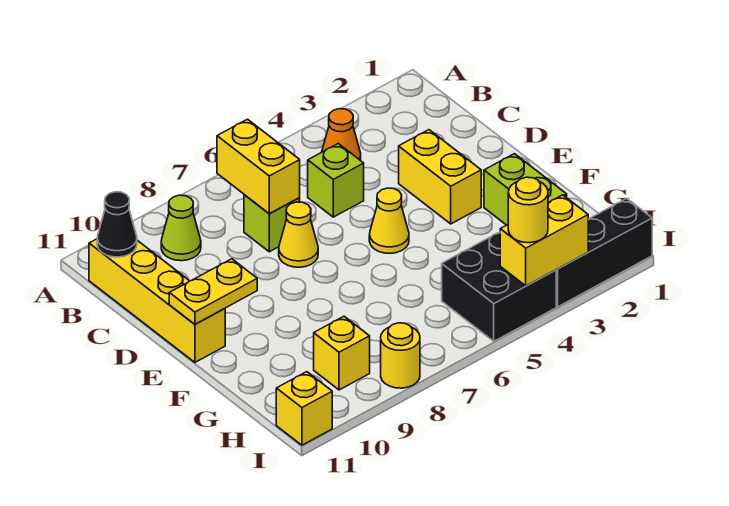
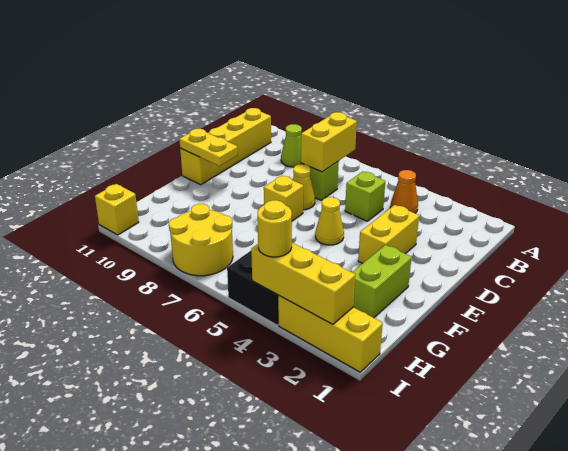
black cone B11 level 2 -> none
yellow brick H9 level 1 -> yellow brick E7 level 1
black brick I1:I3 level 1 -> yellow brick I1:I3 level 1
yellow brick I3:I4 level 2 -> yellow brick I2:I4 level 2
yellow round brick I8 level 1 -> yellow round brick H7:I8 level 1

